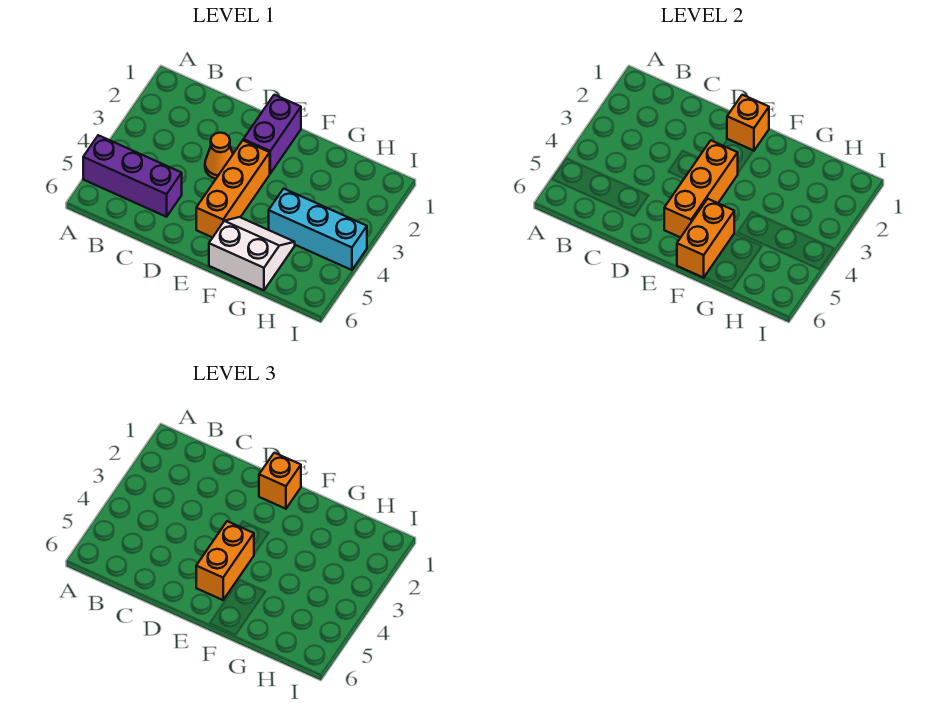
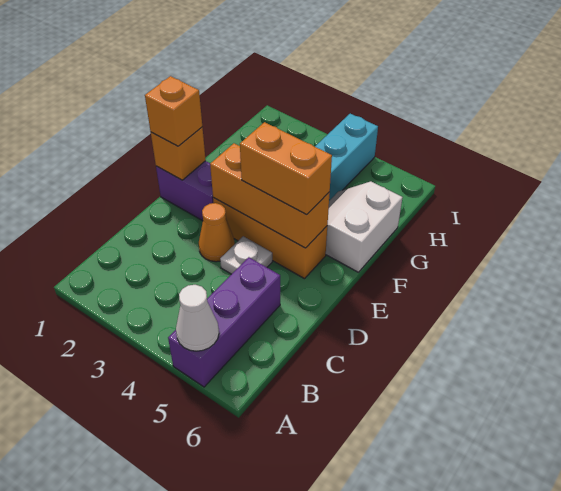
none -> white cone A5 level 2
none -> white plate D4 level 1
orange brick F5:F6 level 2 -> none

